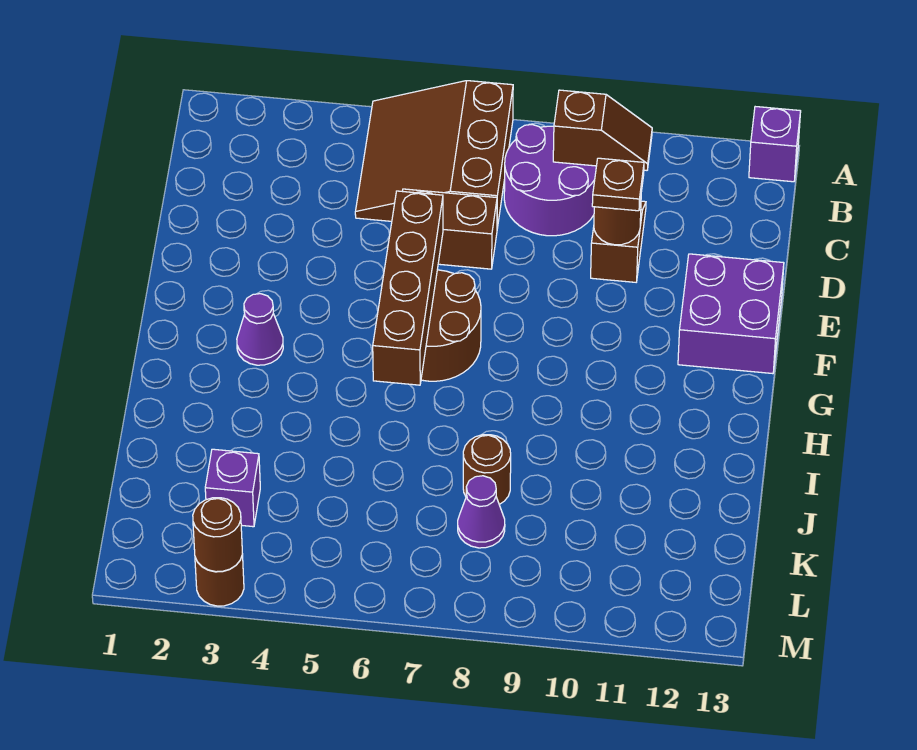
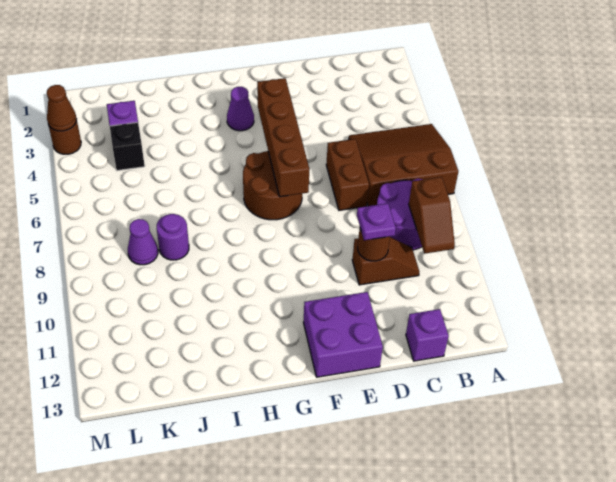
purple brick A13 level 1 -> purple brick C13 level 1
brown plate D10 level 3 -> purple plate D10 level 3
brown brick E6:H6 level 2 -> brown brick F4:F7 level 2
brown round brick J8 level 1 -> purple round brick J8 level 1
none -> black brick K4 level 1
brown round brick M3 level 2 -> brown cone M3 level 2

